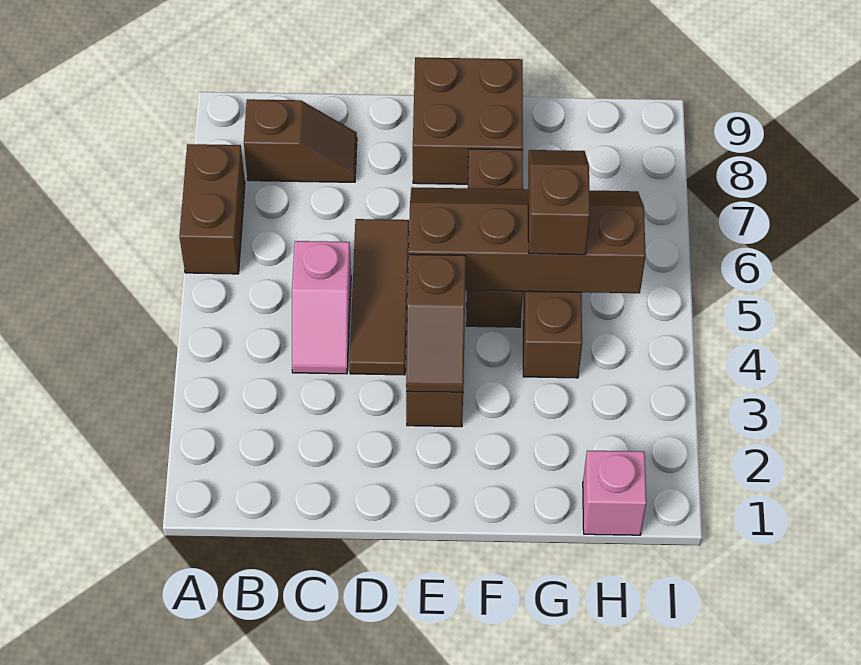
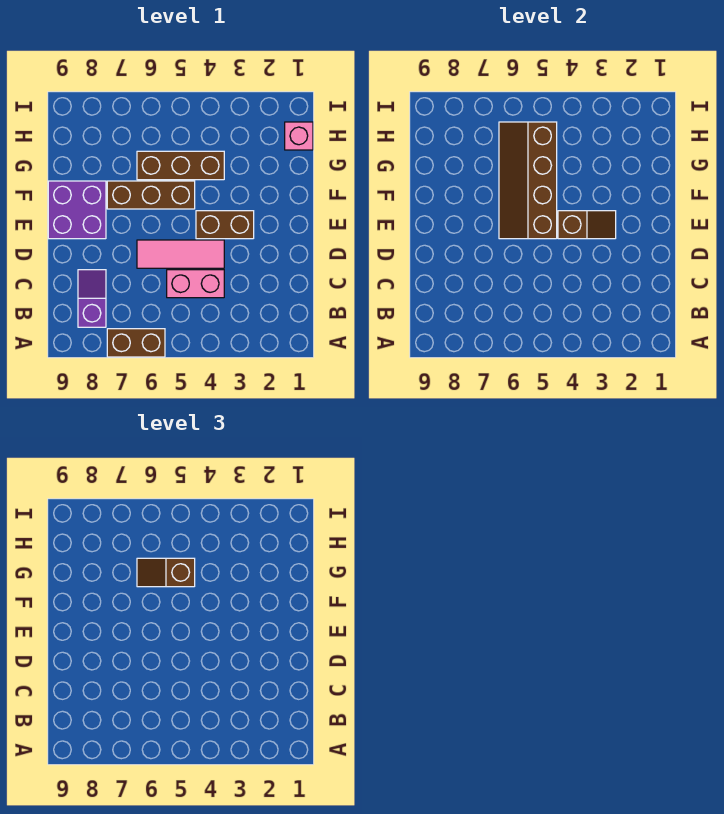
brown slope B8:C8 level 1 top B -> purple slope B8:C8 level 1 top B
pink slope C4:C5 level 1 top 5 -> pink brick C4:C5 level 1
brown tile D4:D6 level 1 -> pink tile D4:D6 level 1
brown brick E8:F9 level 1 -> purple brick E8:F9 level 1

